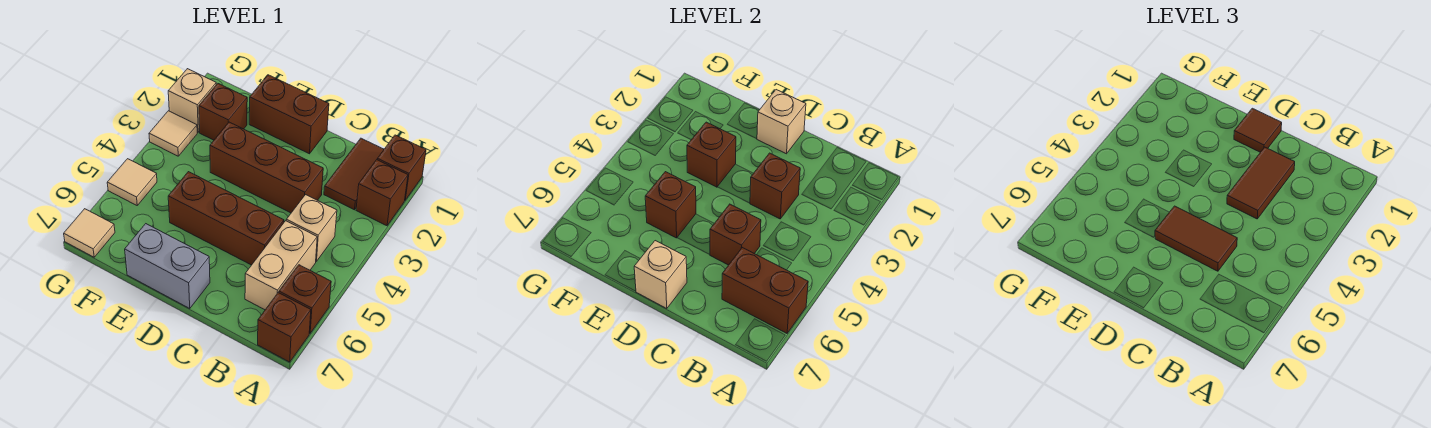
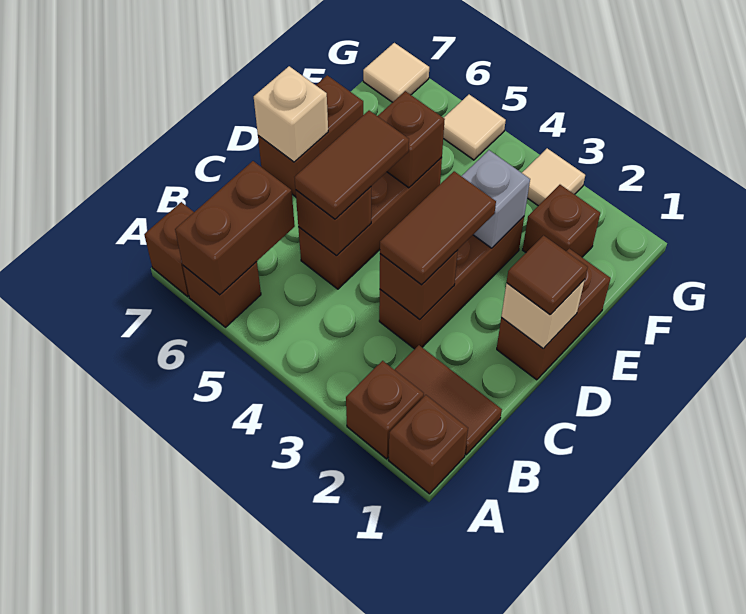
tan brick B4 level 1 -> none
tan brick B5:B6 level 1 -> none
brown tile C2:C3 level 3 -> brown tile C3:D3 level 3
grey brick D7:E7 level 1 -> brown brick D7:E7 level 1
brown brick E3 level 2 -> grey brick E3 level 2
tan brick G2 level 1 -> none

